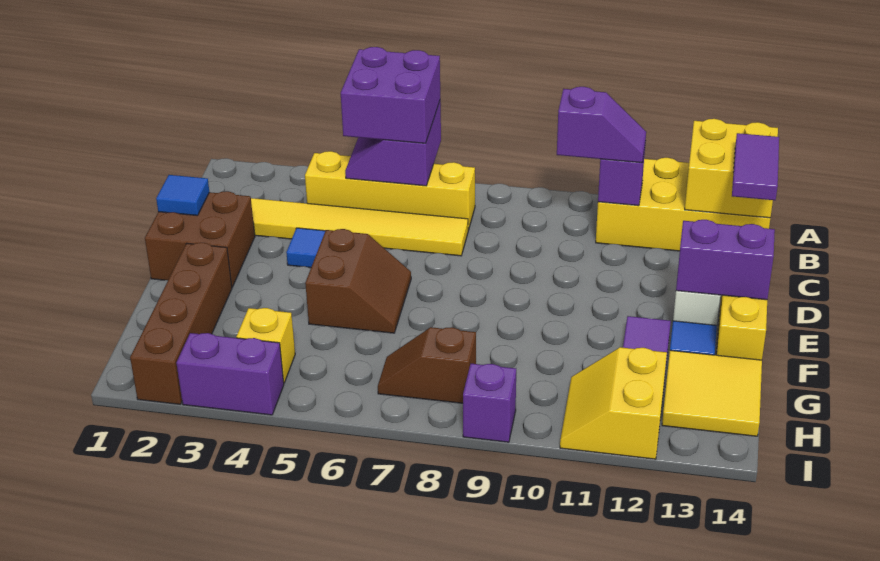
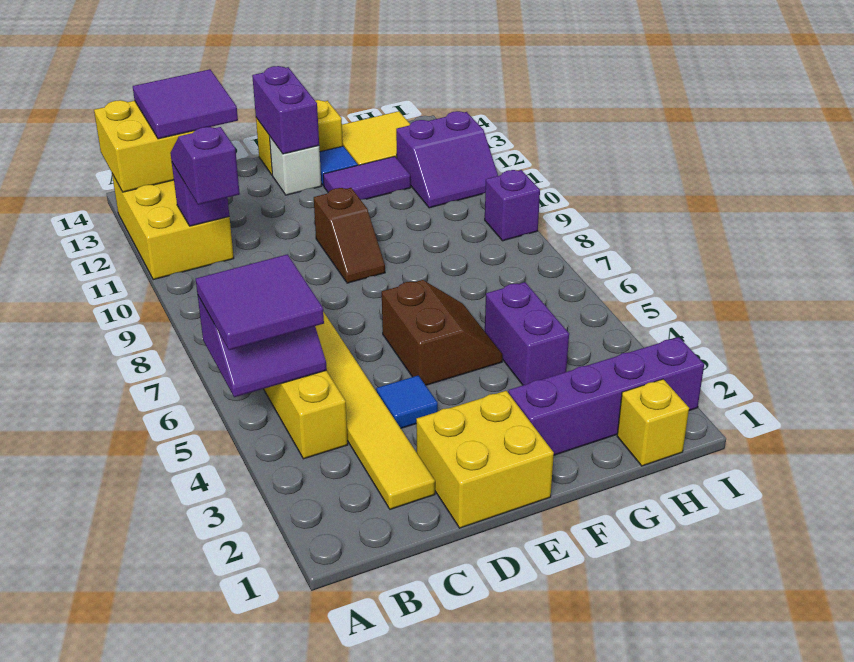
purple brick A5:B6 level 3 -> purple tile A5:B6 level 3
yellow brick A11:B14 level 1 -> yellow brick A11:B13 level 1
purple tile B14:C14 level 3 -> purple tile B13:C14 level 3
brown brick D1:E2 level 1 -> yellow brick D1:E2 level 1
blue tile D1 level 2 -> none
brown slope E5:F6 level 1 top 5 -> brown slope E5:F6 level 1 top E
brown brick F2:I2 level 1 -> purple brick F2:I2 level 1
yellow brick H4 level 1 -> yellow brick H1 level 1
brown slope H7:H8 level 1 top 8 -> brown slope E9:E10 level 1 top 10
yellow slope H11:I12 level 1 top 12 -> purple slope H11:I12 level 1 top 12
purple brick I3:I4 level 1 -> purple brick G4:G5 level 1

